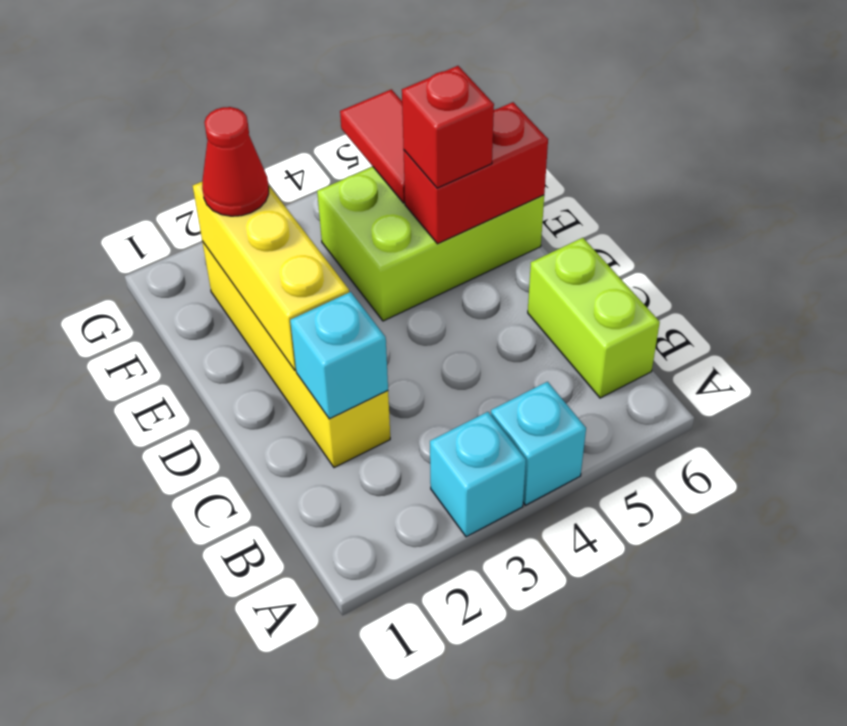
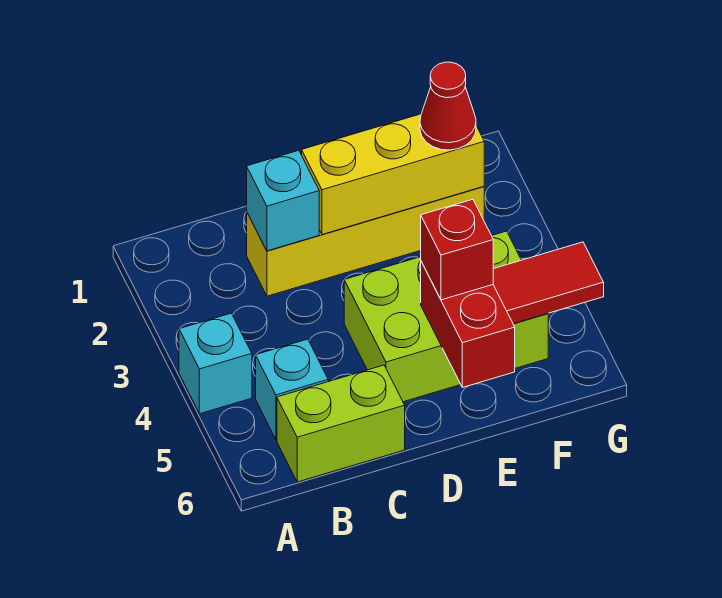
cyan brick A3 level 1 -> cyan brick B5 level 1
lime brick E4:F6 level 1 -> lime brick D4:F5 level 1

